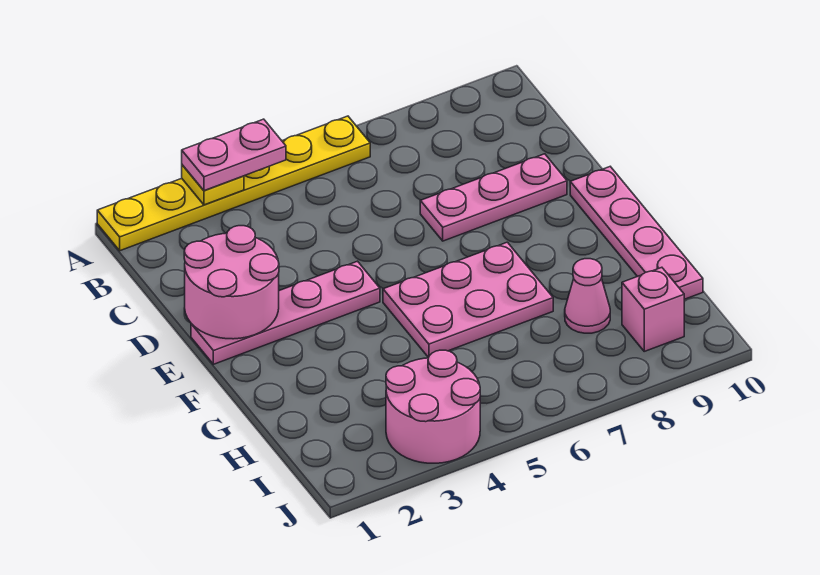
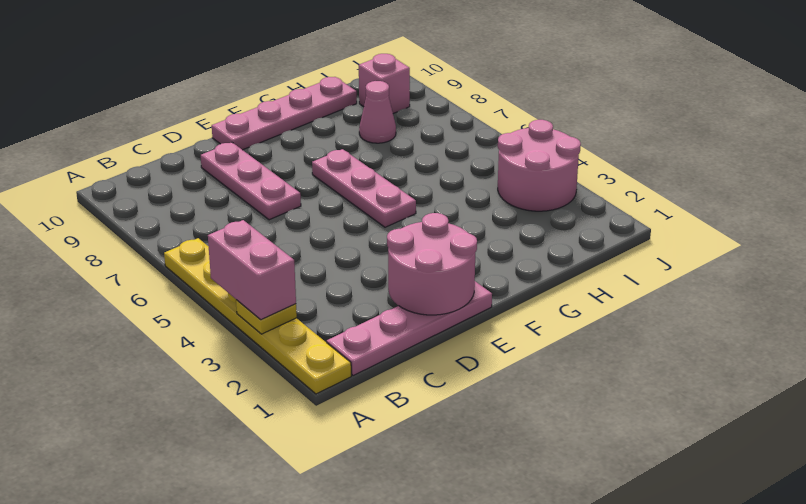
pink plate A3:A4 level 3 -> pink brick A3:A4 level 3
pink plate E1:E4 level 1 -> pink plate B1:E1 level 1
pink plate F5:G7 level 1 -> pink plate F5:F7 level 1

